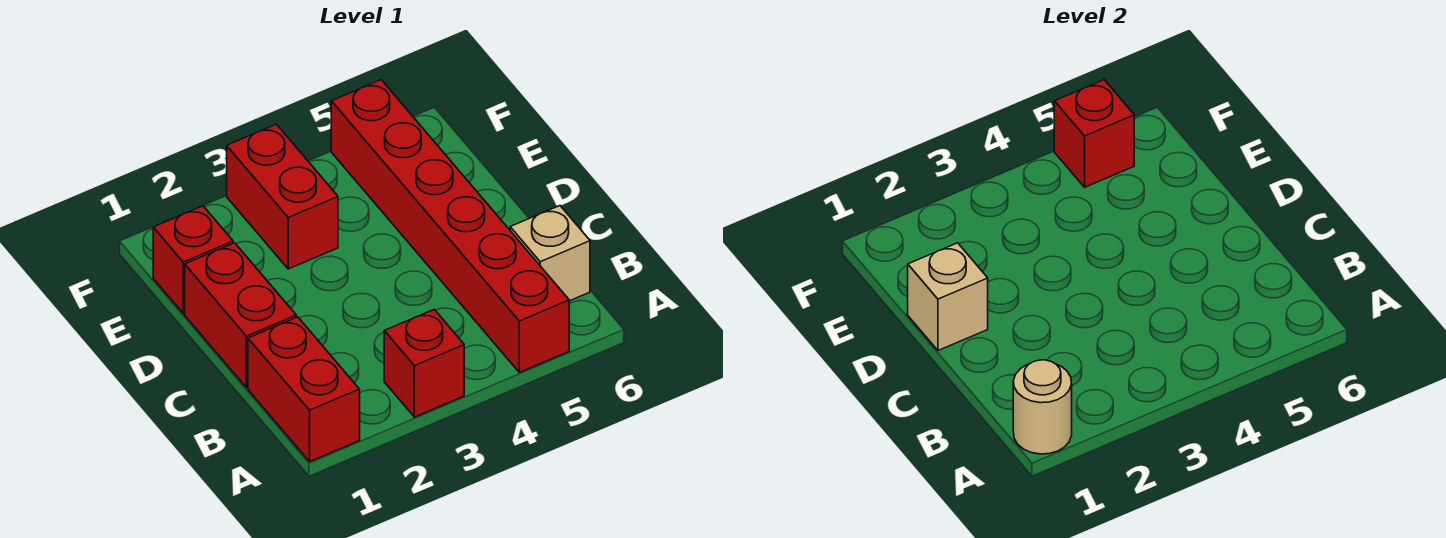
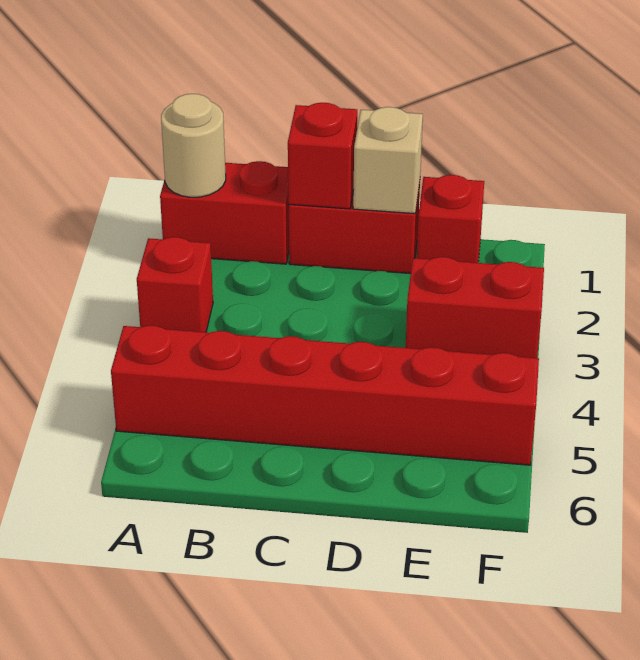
tan brick B6 level 1 -> none
red brick F5 level 2 -> red brick C1 level 2

